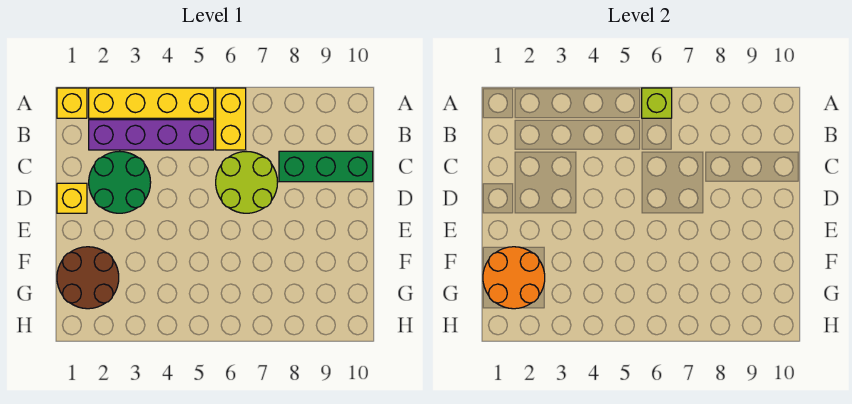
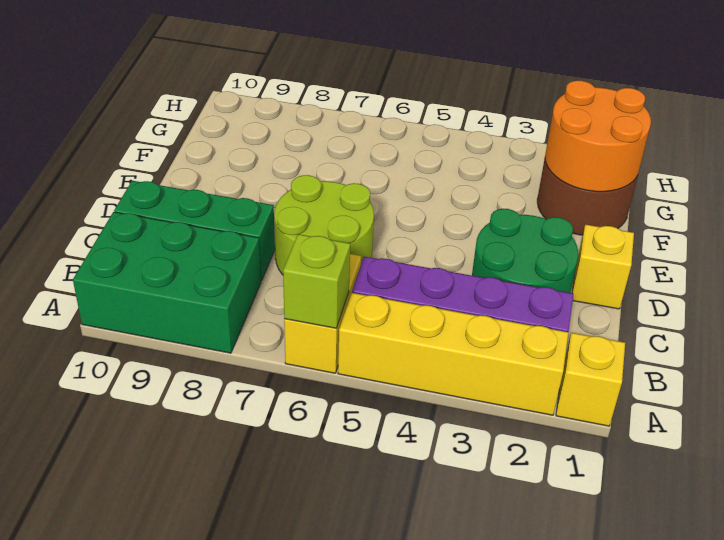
none -> green brick A8:B10 level 1

